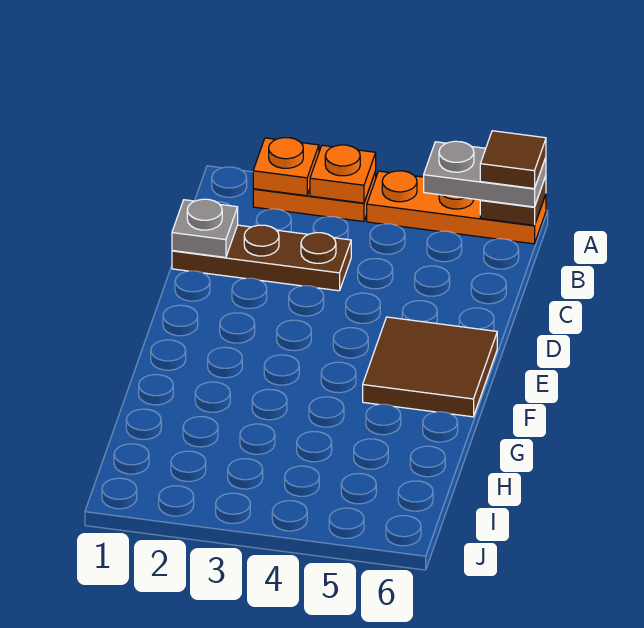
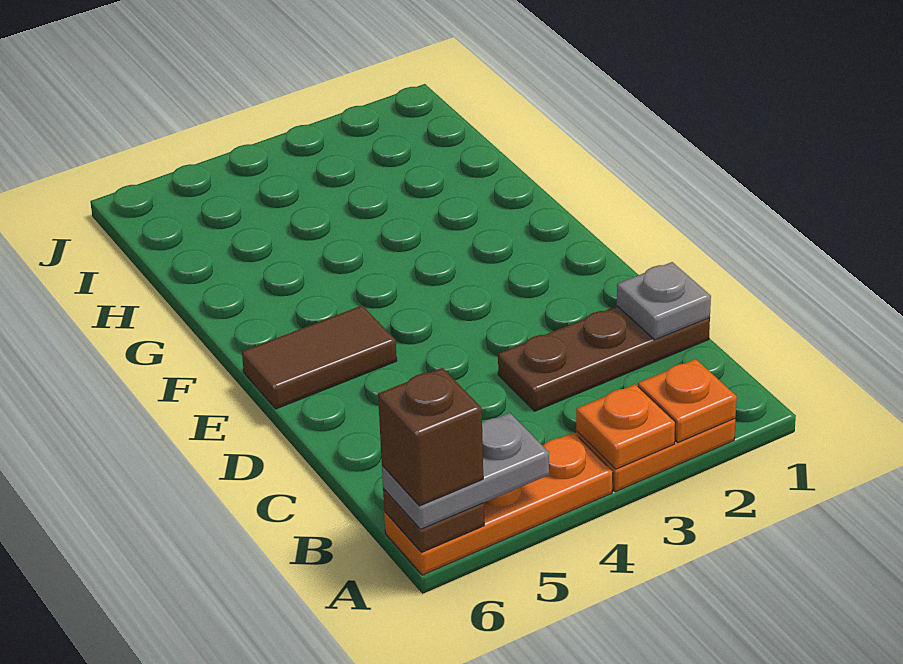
brown tile A6 level 4 -> brown brick A6 level 4
brown tile E5:F6 level 1 -> brown tile E5:E6 level 1

